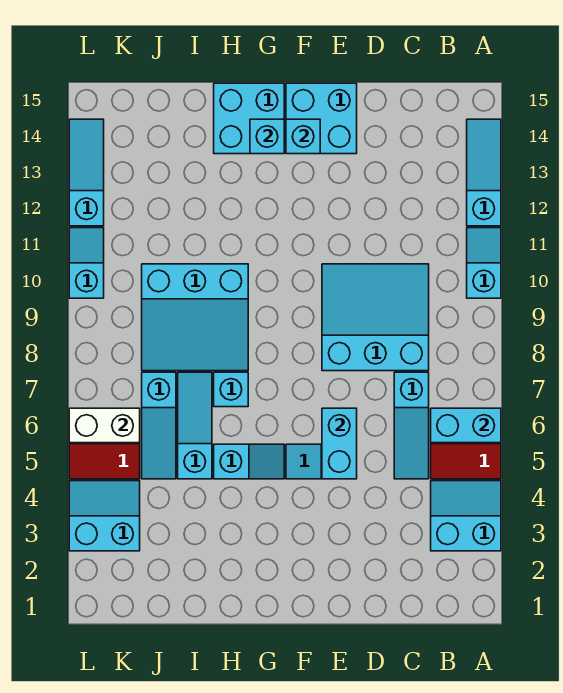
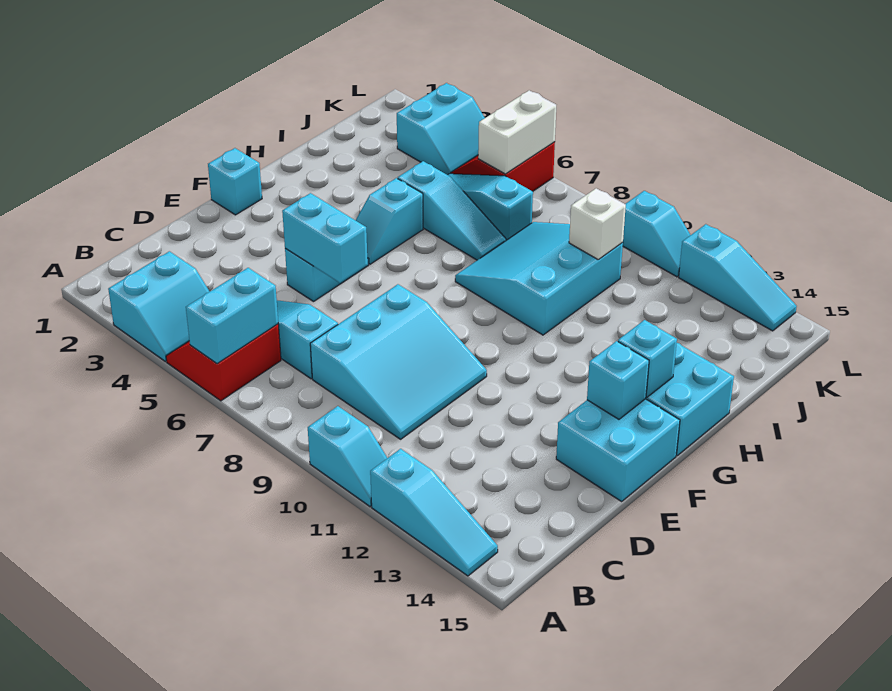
cyan brick H7 level 1 -> cyan brick F1 level 1
none -> white brick J10 level 2

